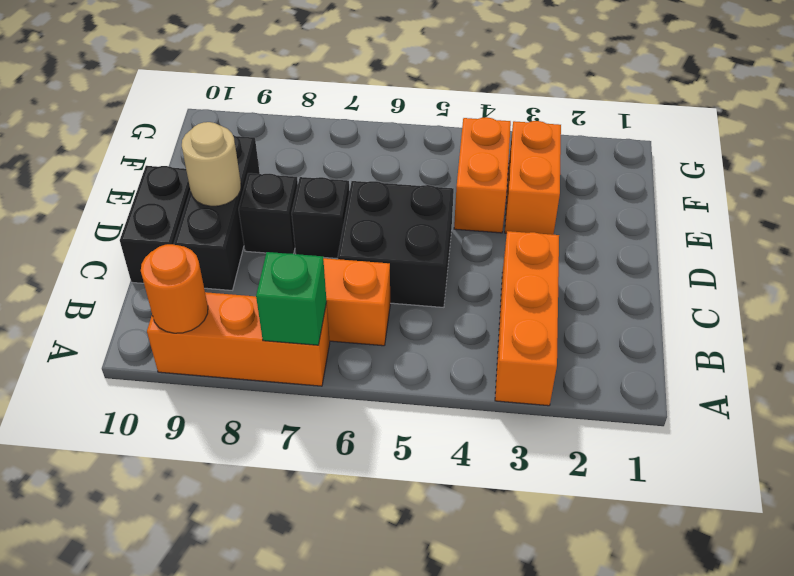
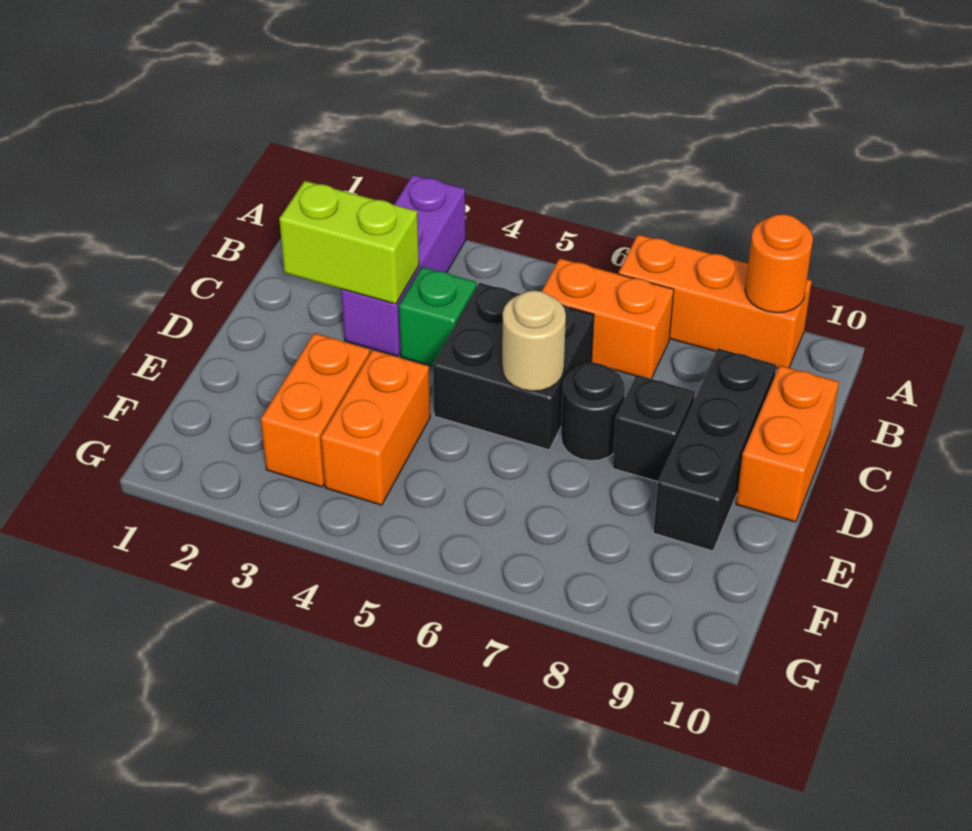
orange brick A3:C3 level 1 -> purple brick A3:C3 level 1
green brick A7 level 2 -> green brick C4 level 1
none -> lime brick C2:C3 level 2
black brick C10:D10 level 1 -> orange brick C10:D10 level 1
black brick D7 level 1 -> black round brick D7 level 1
tan round brick D9 level 2 -> tan round brick D6 level 2

